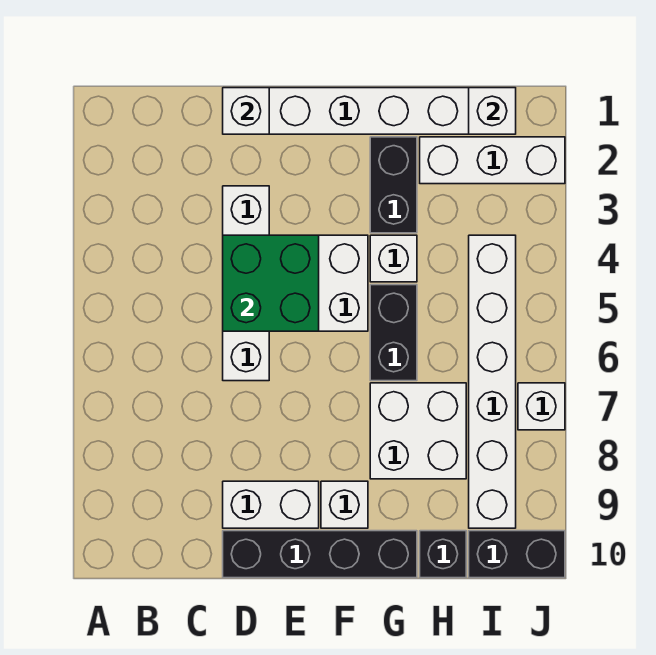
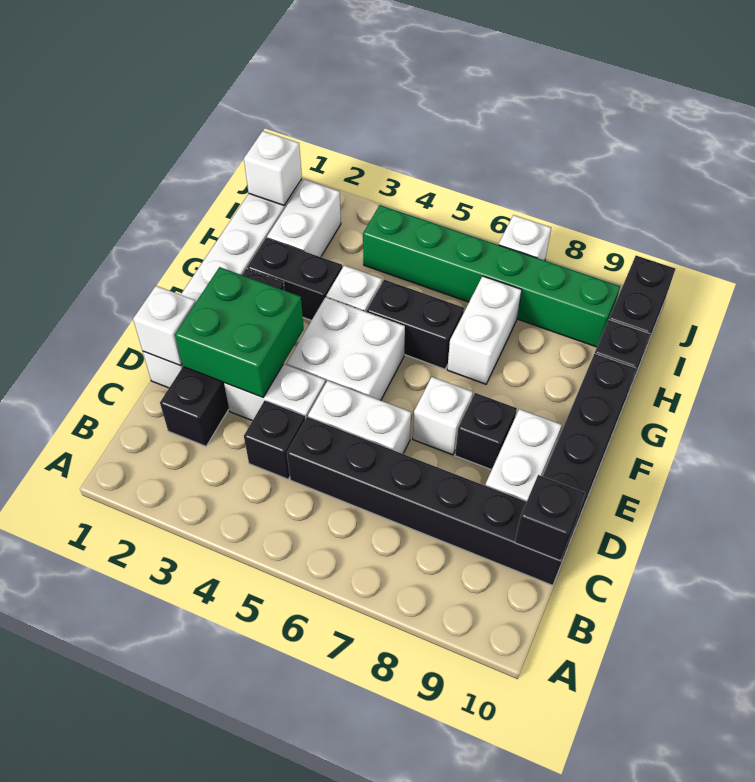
none -> black brick C2:F2 level 1
none -> black brick C4 level 1
none -> black brick C5:C10 level 1
none -> black brick C10 level 2
green brick D4:E5 level 2 -> green brick D2:E3 level 2
none -> black brick E8 level 1
white brick F9 level 1 -> white brick E7 level 1
white brick G7:H8 level 1 -> white brick G7:H7 level 1
white brick H2:J2 level 1 -> white brick H2:I2 level 1
white brick I4:I9 level 1 -> green brick I4:I9 level 1

